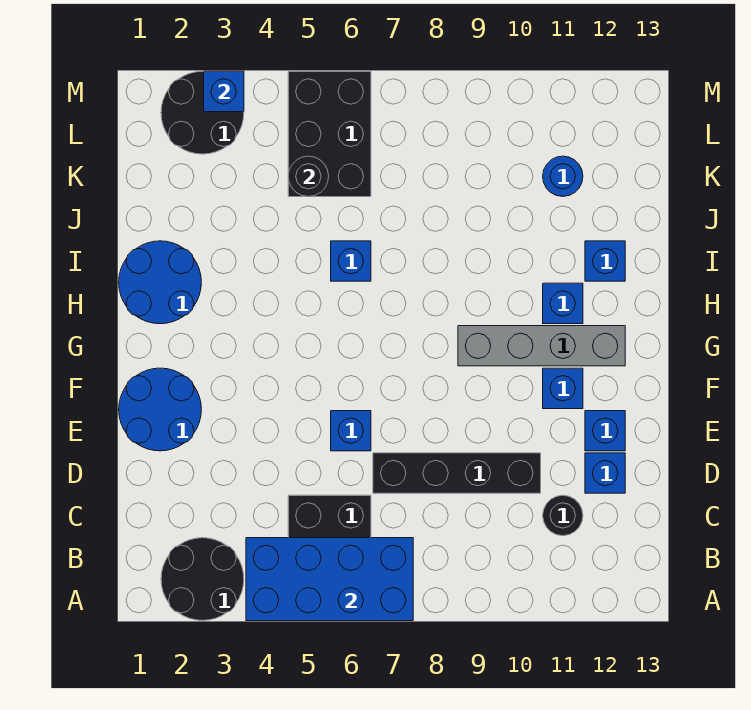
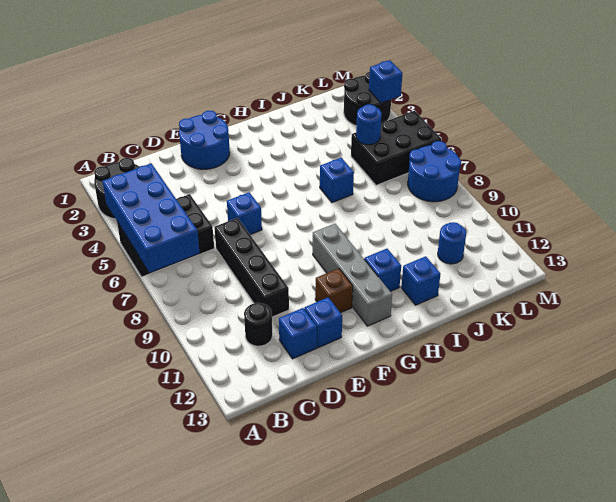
blue brick F11 level 1 -> brown brick F11 level 1
blue round brick H1:I2 level 1 -> blue round brick L7:M8 level 1
black round brick K5 level 2 -> blue round brick K5 level 2

